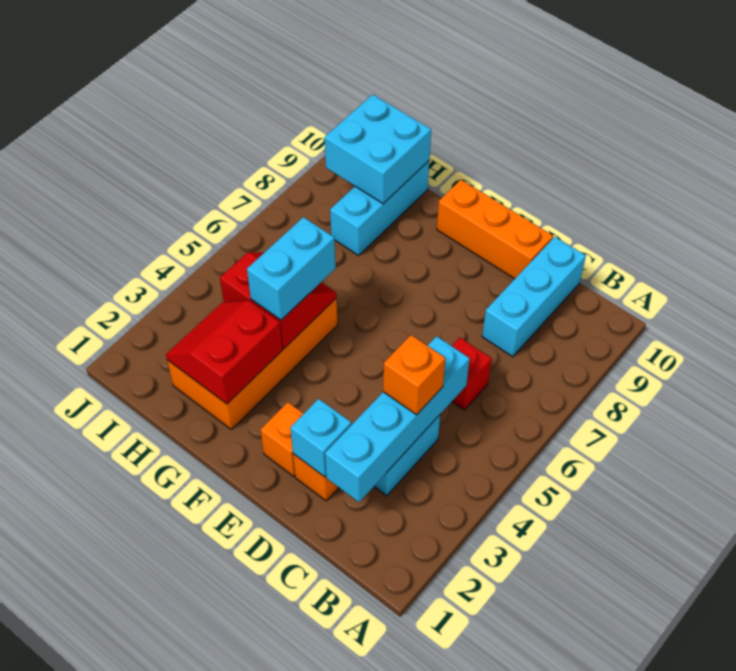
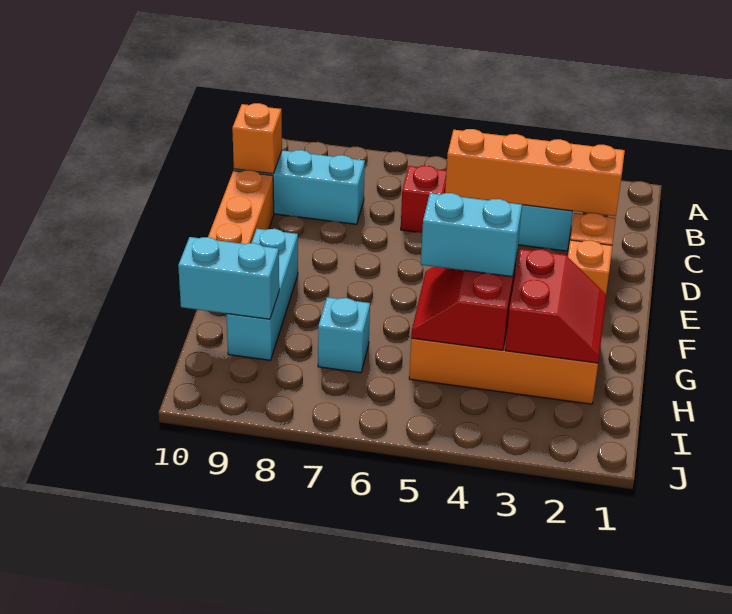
cyan brick C2:C5 level 2 -> orange brick C2:C5 level 2
orange brick C4 level 3 -> orange brick C10 level 2
cyan brick D2 level 2 -> cyan brick H7 level 1
red slope G2:H3 level 2 top G -> red slope G2:H3 level 2 top 3
cyan brick H8:H10 level 1 -> cyan brick F9:H9 level 1
cyan brick H9:I10 level 2 -> cyan brick H9:H10 level 2

